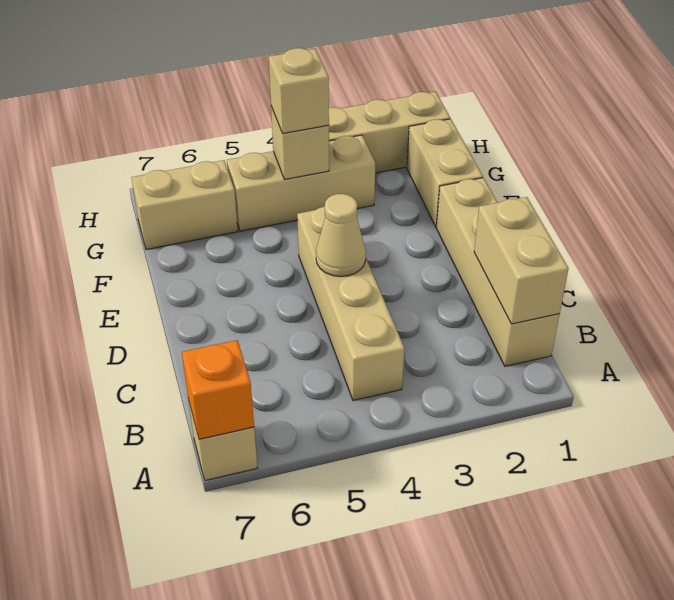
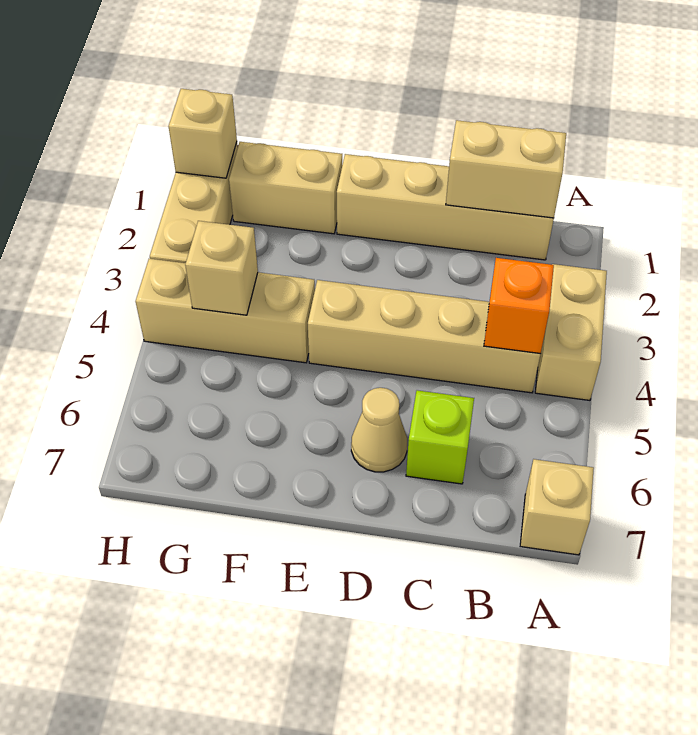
orange brick A7 level 2 -> orange brick B4 level 2
none -> lime brick C6 level 1
tan cone D4 level 2 -> tan cone D6 level 1
tan brick G3:G5 level 1 -> tan brick F4:H4 level 1
tan brick G4 level 3 -> tan brick H1 level 2
tan brick G6:G7 level 1 -> tan brick A3:A4 level 1

